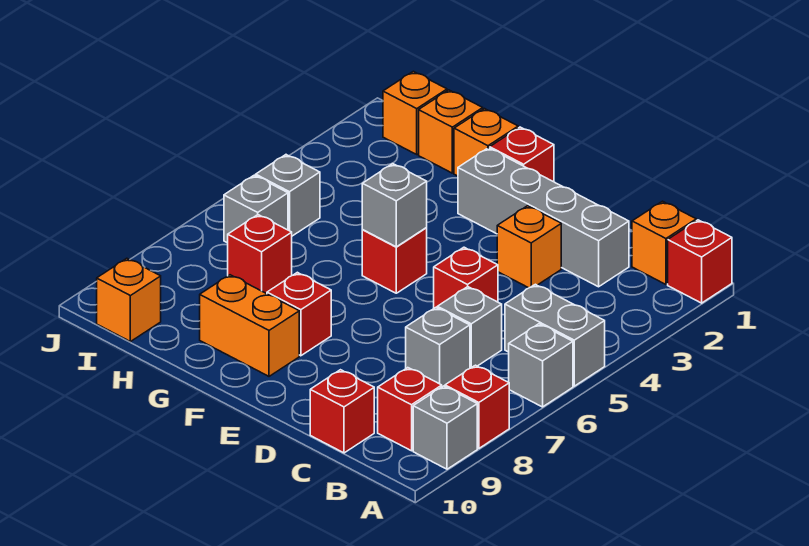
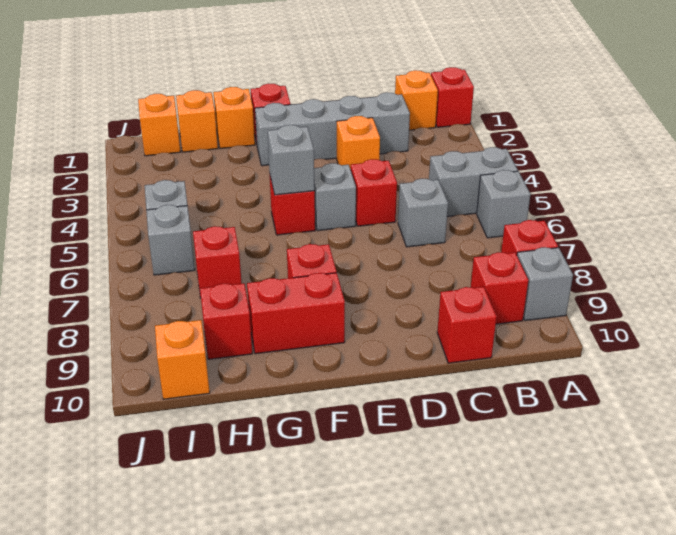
grey brick C7 level 1 -> grey brick E5 level 1
orange brick F9:G9 level 1 -> red brick F9:G9 level 1
none -> red brick H9 level 1

